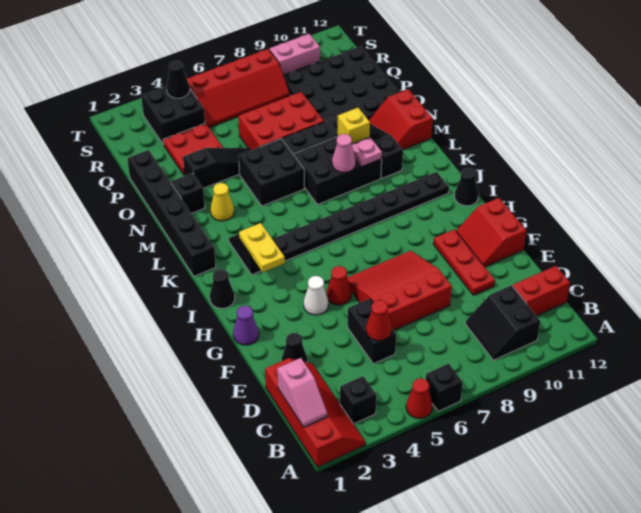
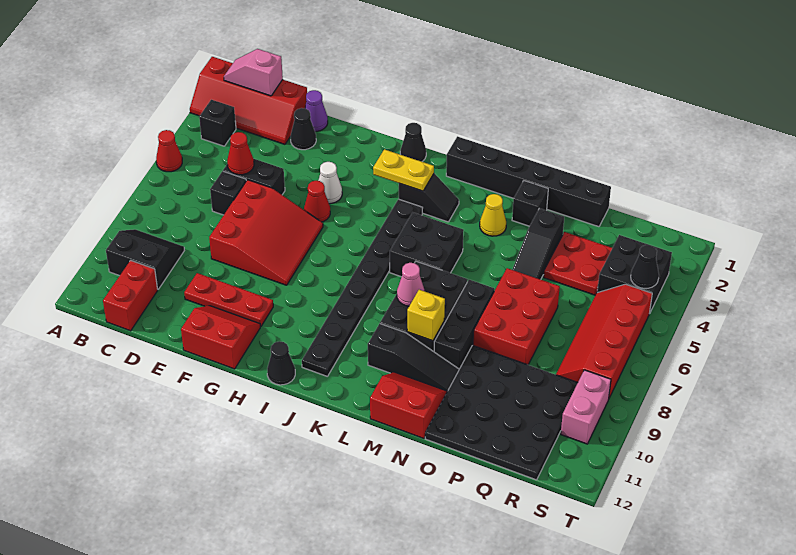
black brick A6 level 1 -> black brick D6 level 1
purple cone G1 level 1 -> purple cone E1 level 1
pink plate L9 level 2 -> none
black brick M5:N6 level 1 -> black brick K5:L6 level 1

